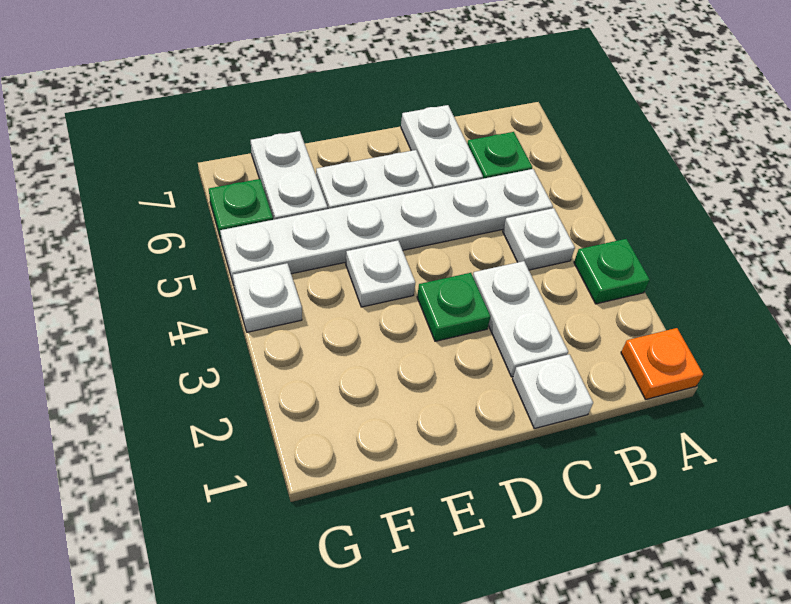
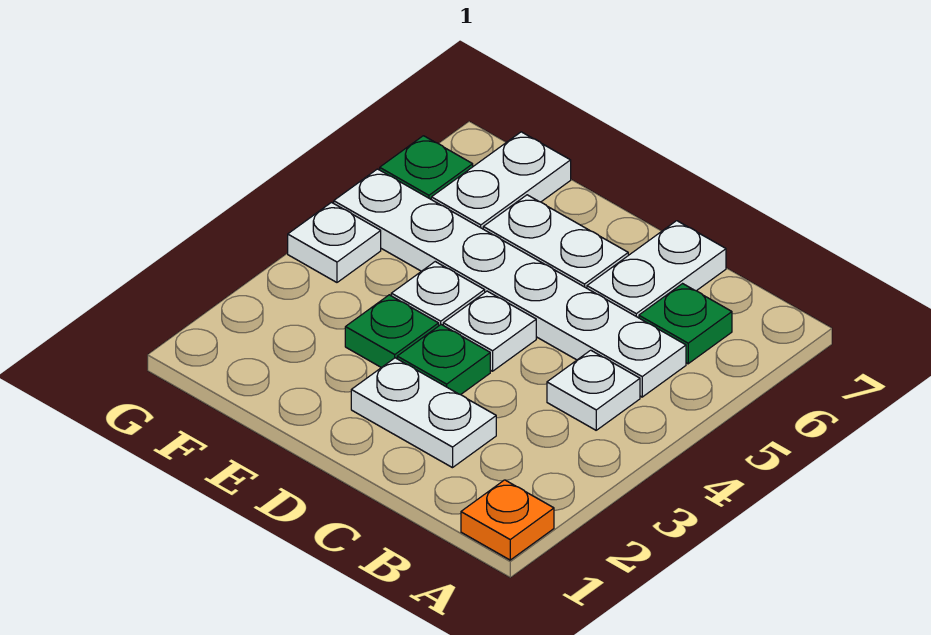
green plate A3 level 1 -> green plate E3 level 1
white plate C1 level 1 -> white plate D4 level 1
white plate C2:C3 level 1 -> white plate C2:D2 level 1

